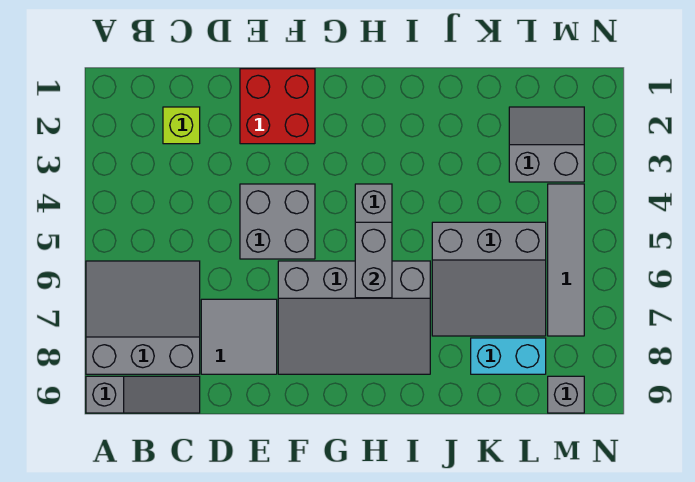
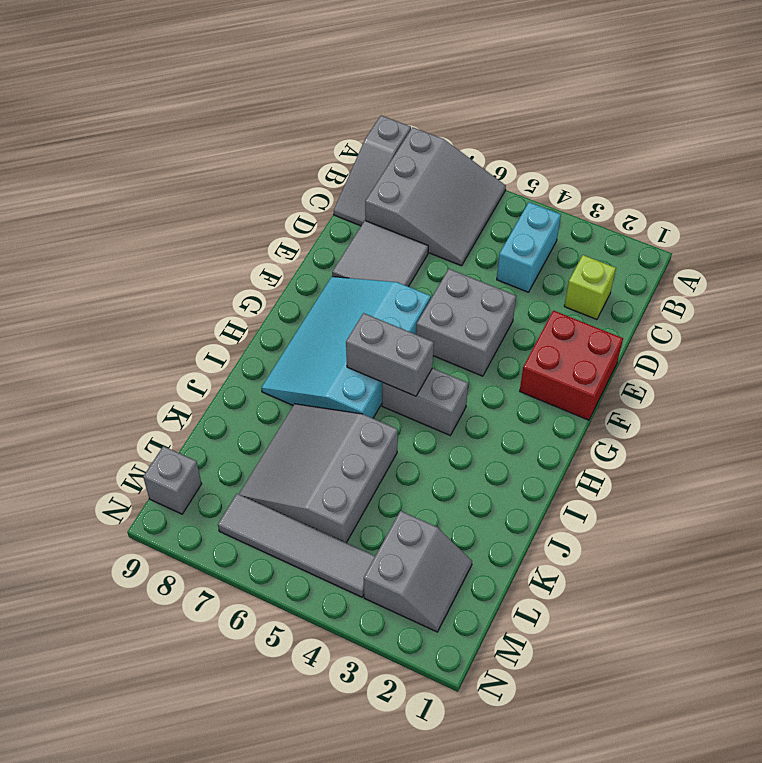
grey slope F6:I8 level 1 top 6 -> cyan slope F6:I8 level 1 top 6
cyan brick K8:L8 level 1 -> cyan brick B4:C4 level 1

